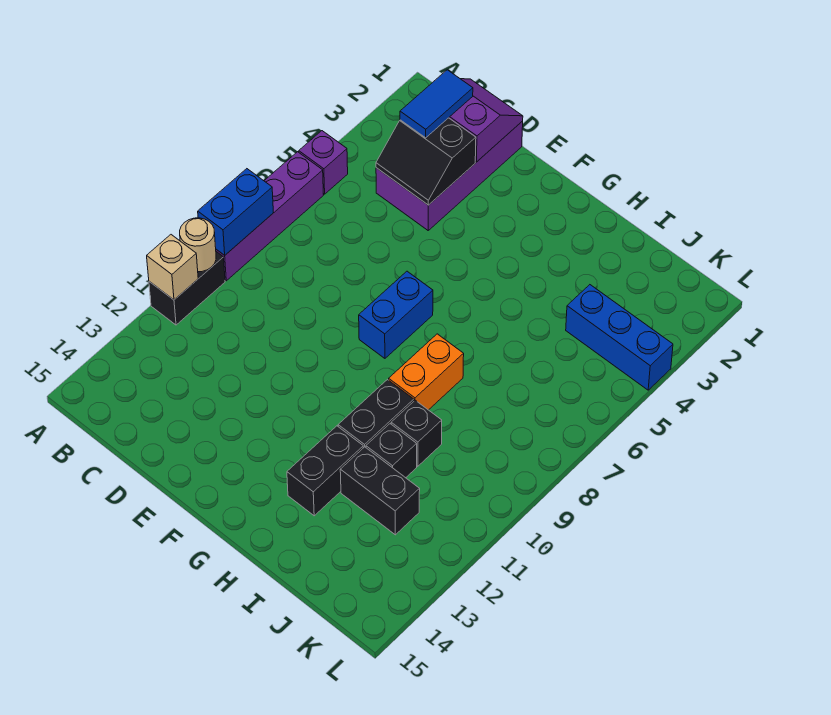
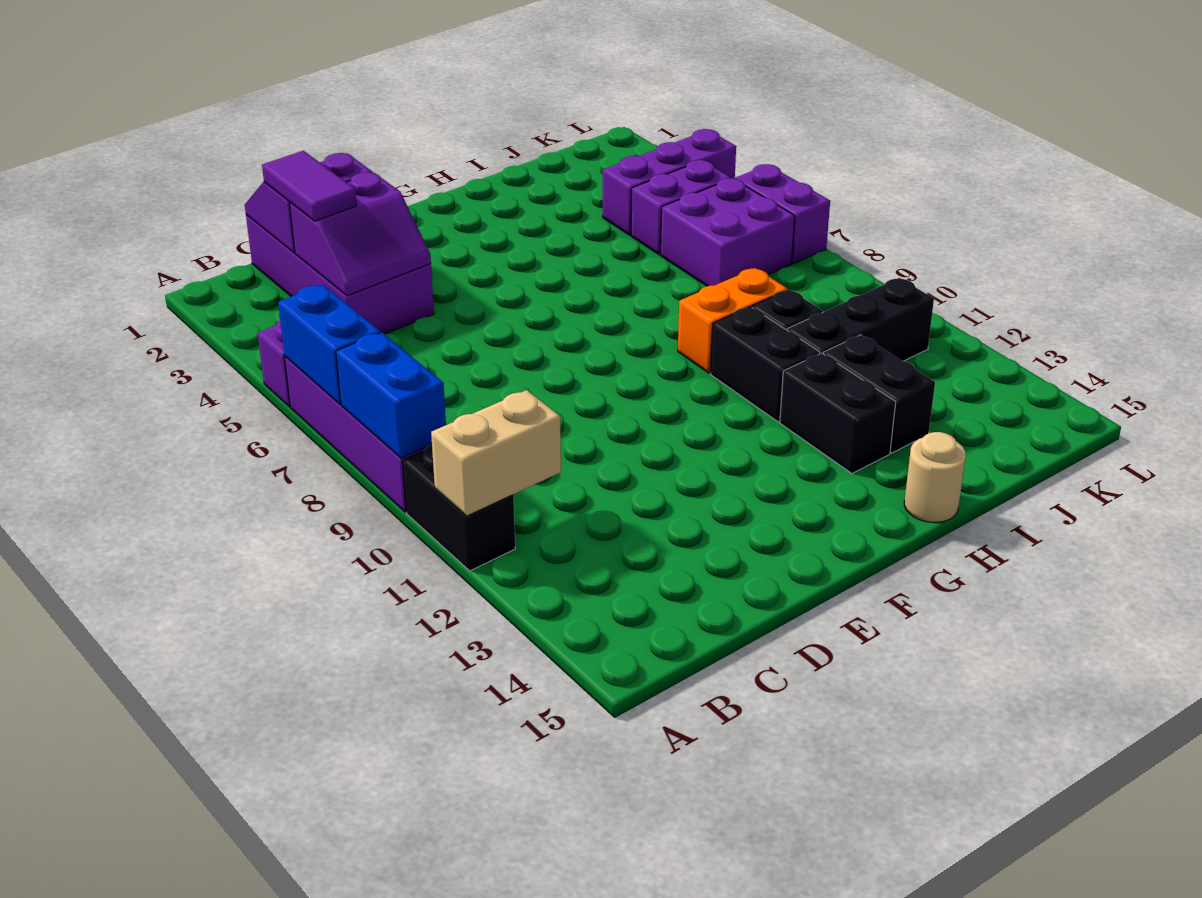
tan round brick A10 level 2 -> tan round brick H15 level 1
tan brick A11 level 2 -> tan brick A11:B11 level 2
blue tile C2:C3 level 3 -> purple tile C2:C3 level 3
black slope C3:D4 level 2 top 3 -> purple slope C3:D4 level 2 top 3
blue brick F7:F8 level 1 -> blue brick A6:A7 level 2
orange brick H8:H9 level 1 -> orange brick H9:I9 level 1
black brick I11 level 1 -> black brick I11:K11 level 1
black brick I12:J12 level 1 -> black brick I12:I13 level 1
blue brick J4:L4 level 1 -> purple brick J4:L4 level 1
none -> purple brick J5:K5 level 1
none -> purple brick J6:K7 level 1
none -> purple brick L6:L7 level 1

